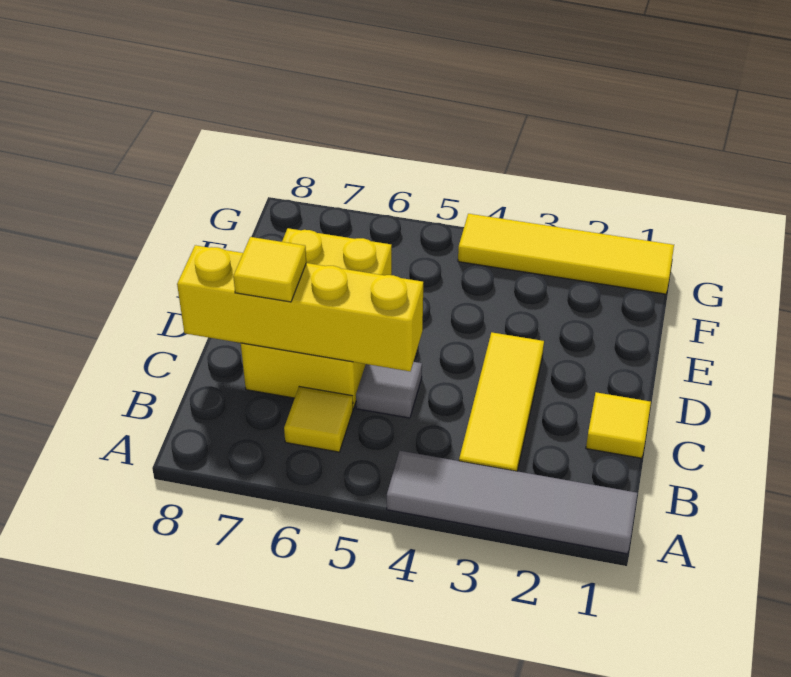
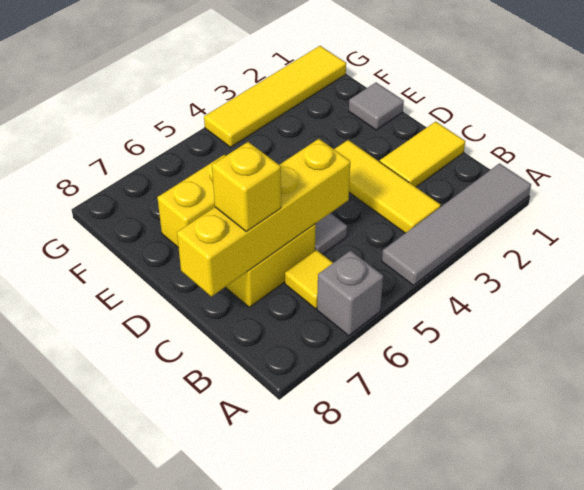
none -> grey brick A6 level 1
yellow tile C1 level 1 -> yellow tile C1:C2 level 1
yellow tile C7 level 3 -> yellow brick C7 level 3
none -> grey tile E1 level 1

